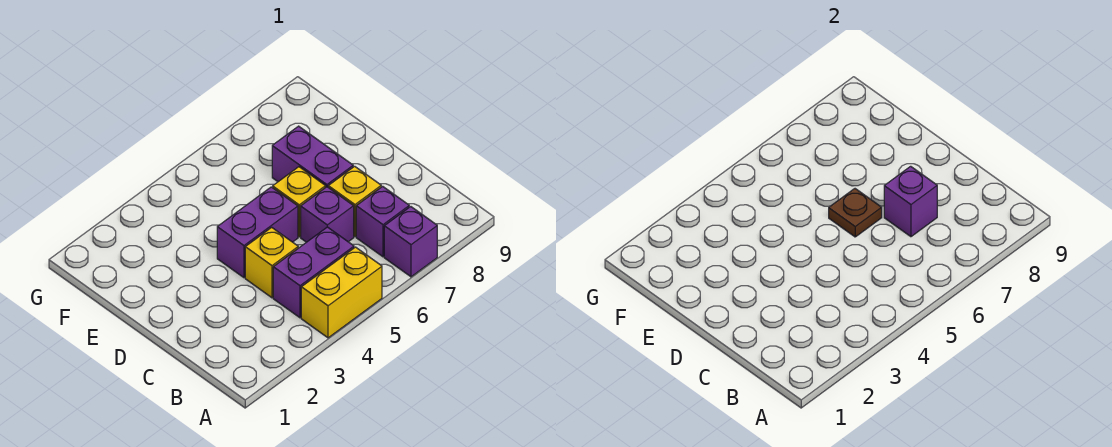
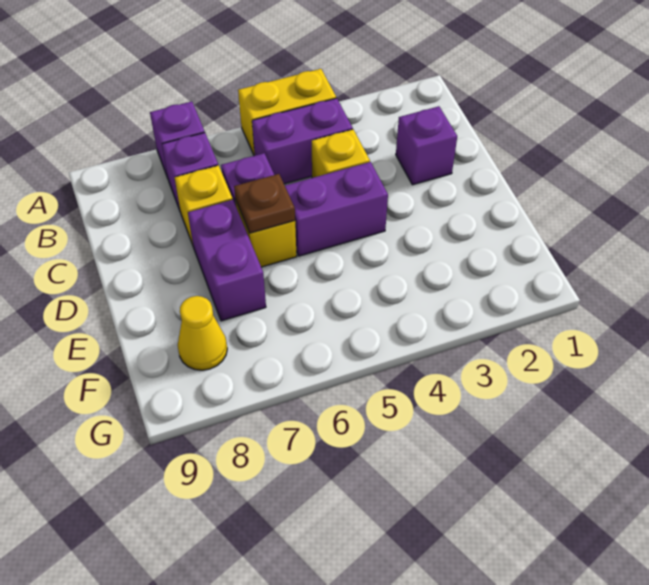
purple brick C7 level 2 -> purple brick C2 level 1
none -> yellow cone F8 level 1

